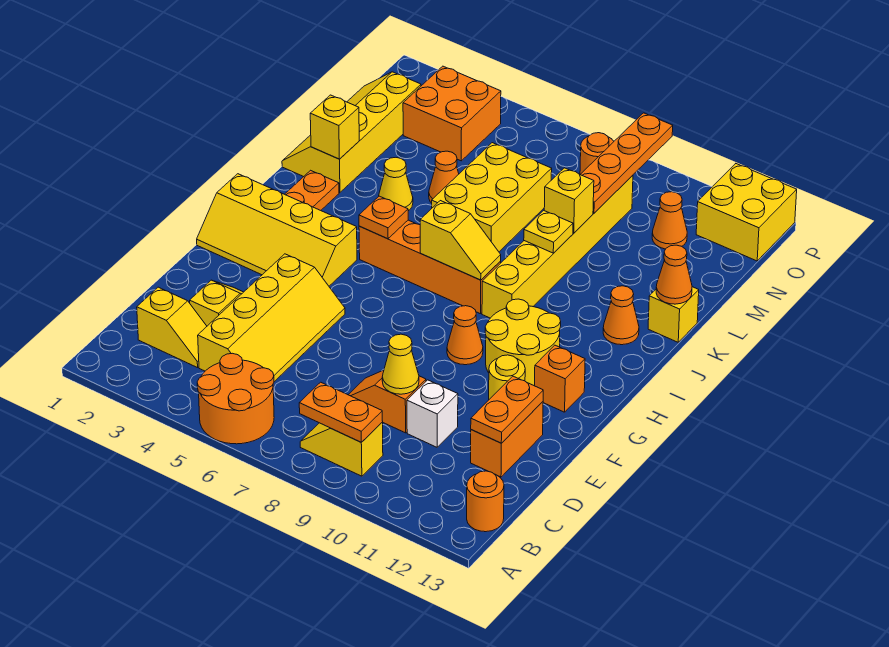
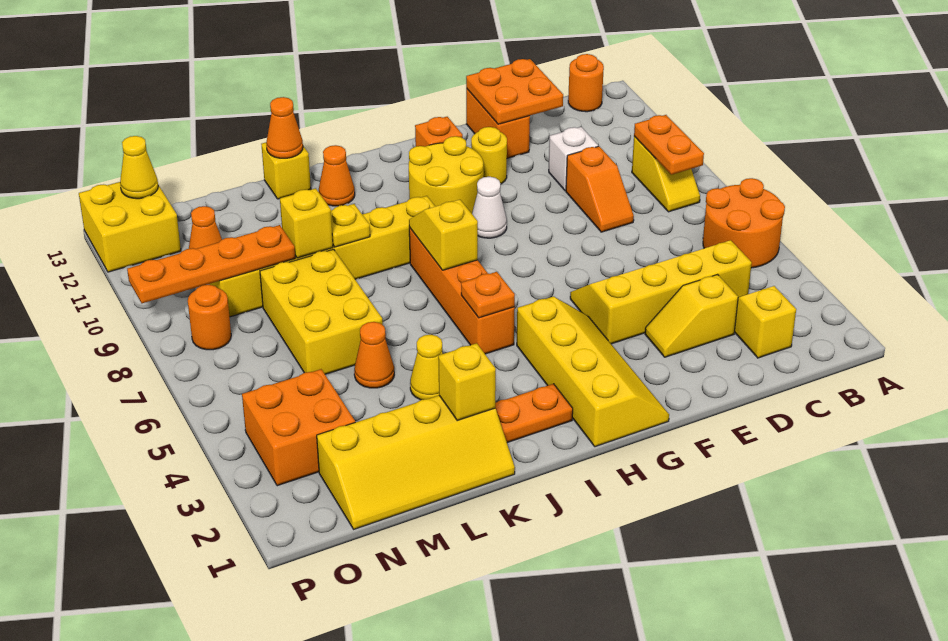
yellow cone D9 level 2 -> yellow cone O13 level 2
orange brick D12:E12 level 1 -> orange brick E12:E13 level 1
orange plate D12:E12 level 2 -> orange plate D12:E13 level 2
orange cone G9 level 1 -> white cone G9 level 1
yellow brick K6:M7 level 1 -> yellow brick L6:M8 level 1

